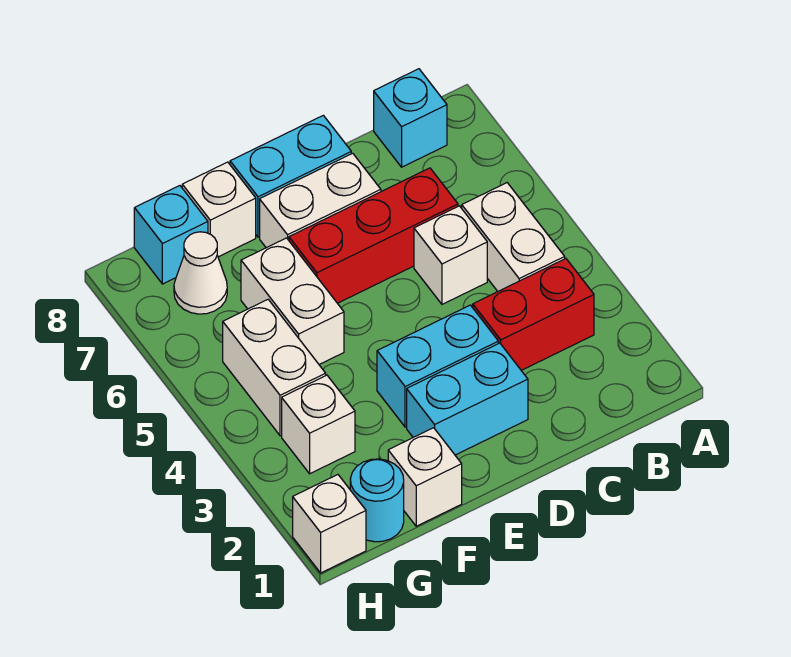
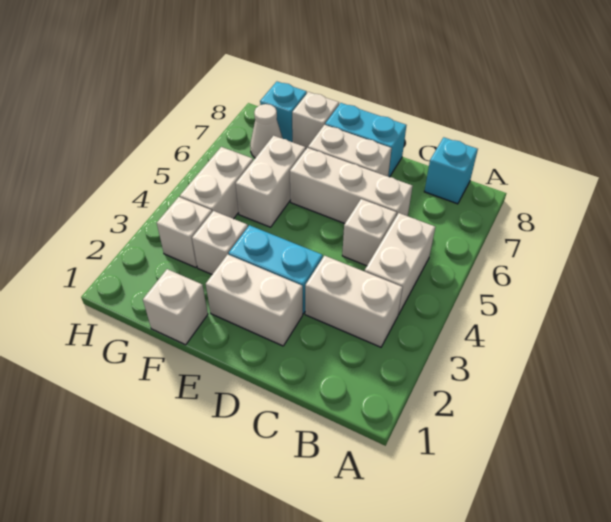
red brick B3:C3 level 1 -> white brick B3:C3 level 1
red brick C6:E6 level 1 -> white brick C6:E6 level 1
cyan brick D2:E2 level 1 -> white brick D2:E2 level 1
cyan round brick G1 level 1 -> none
white brick H1 level 1 -> white brick F3 level 1

